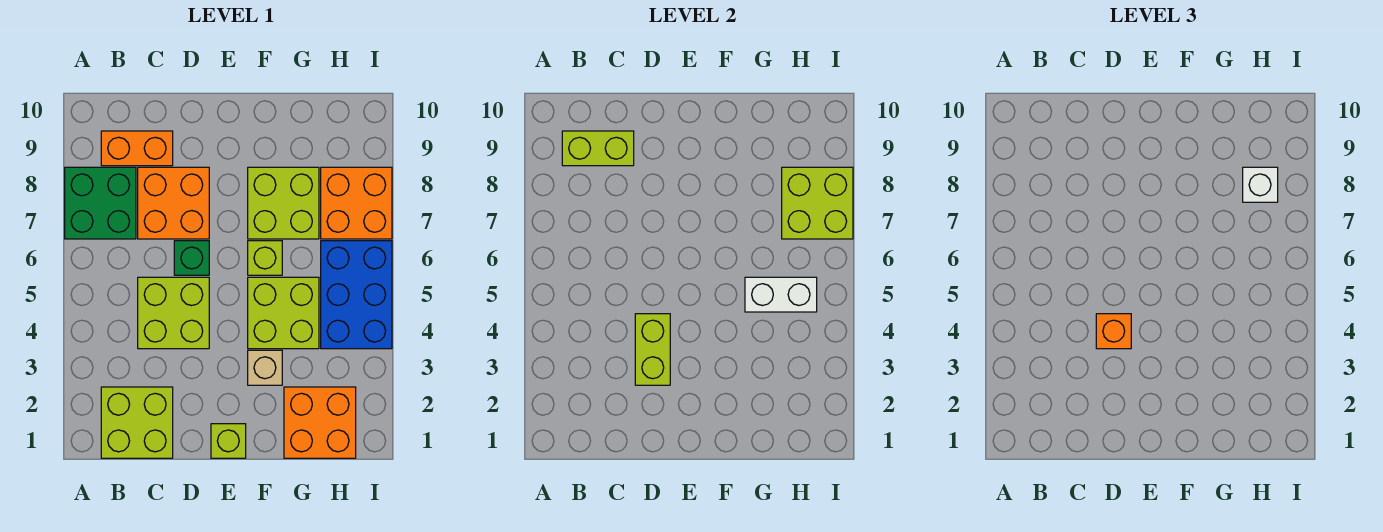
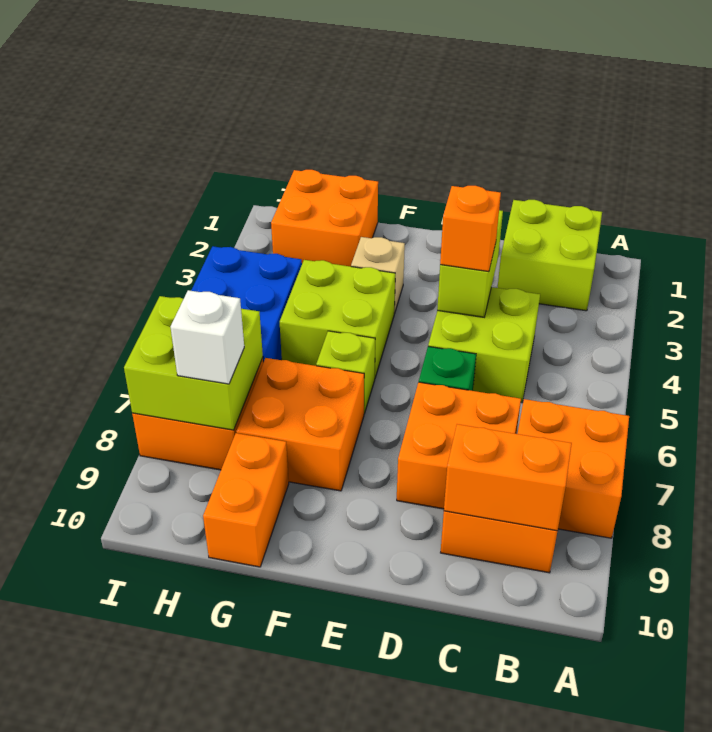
green brick A7:B8 level 1 -> orange brick A7:B8 level 1
lime brick B9:C9 level 2 -> orange brick B9:C9 level 2
lime brick E1 level 1 -> none
lime brick F7:G8 level 1 -> orange brick F7:G8 level 1
white brick G5:H5 level 2 -> none
none -> orange brick G9:G10 level 1

